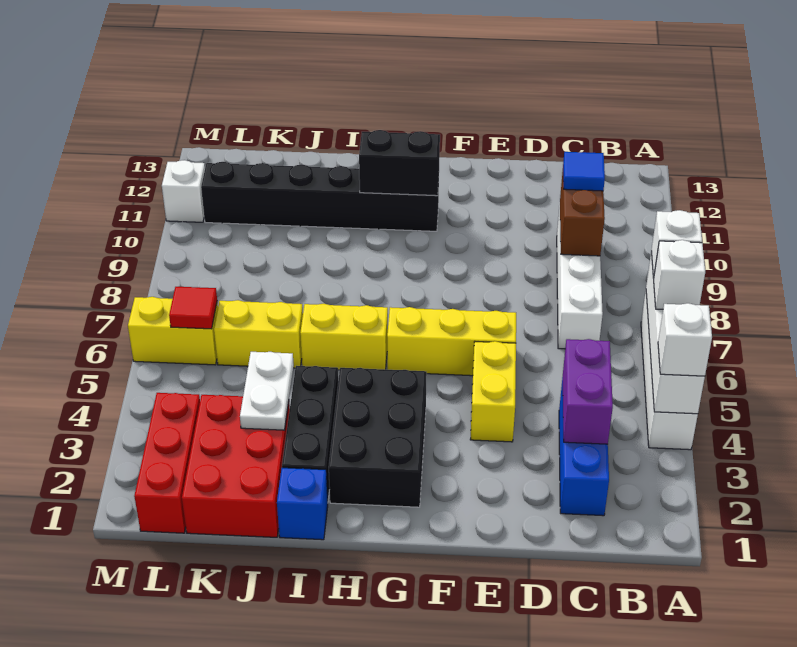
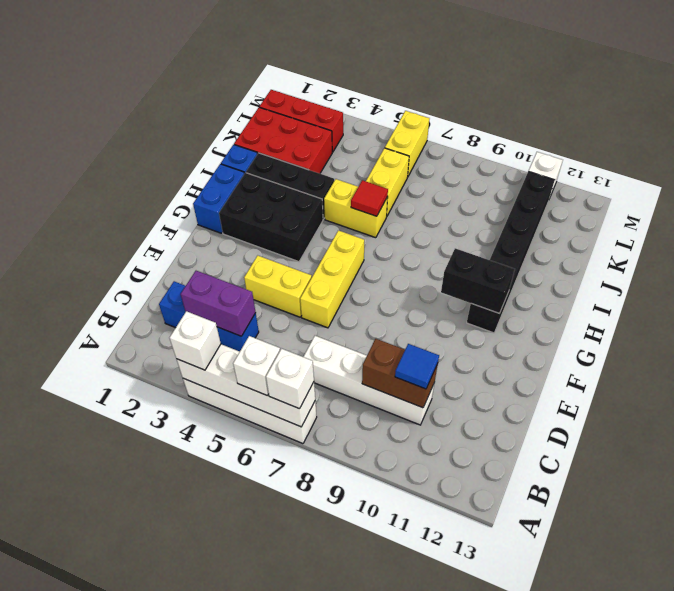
none -> blue brick G1:H1 level 1
black brick G11:H11 level 2 -> black brick G10:G11 level 2
yellow brick H6:I6 level 1 -> yellow brick I5:I6 level 1
white plate J3:J4 level 2 -> none
red tile L6 level 2 -> red tile I6 level 2

